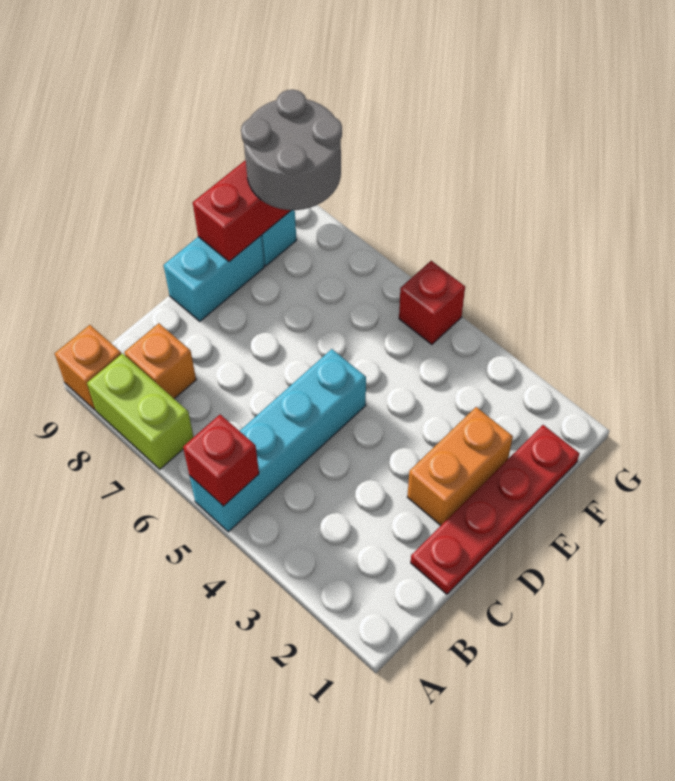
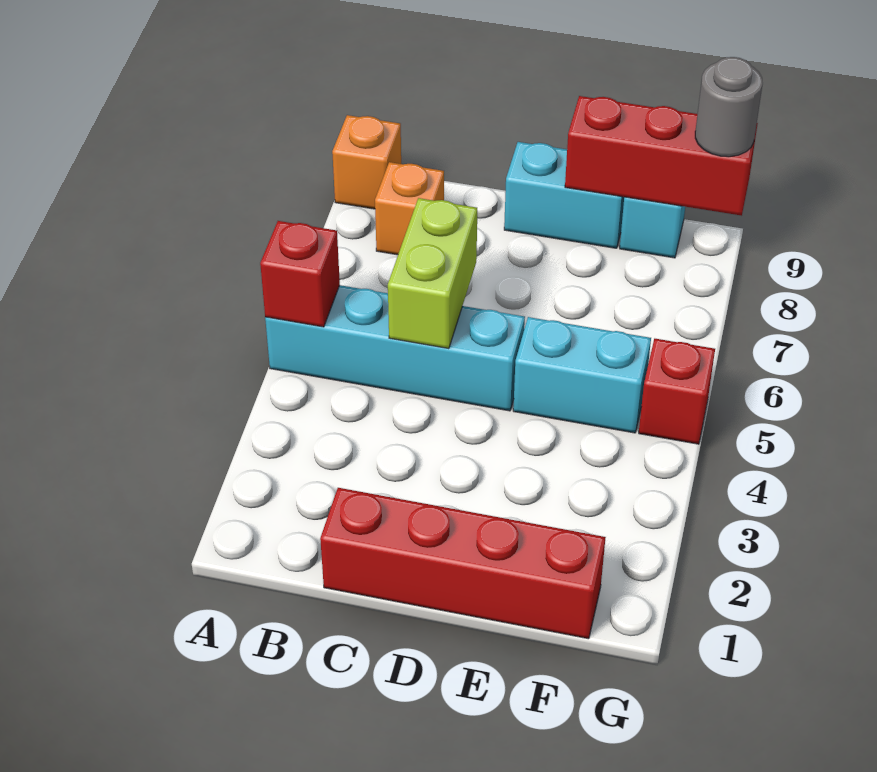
lime brick A7:A8 level 1 -> lime brick C5:C6 level 2
red plate C1:F1 level 1 -> red brick C1:F1 level 1
orange brick D2:E2 level 1 -> none
none -> cyan brick E5:F5 level 1
grey round brick F8:G9 level 3 -> grey round brick G9 level 3

